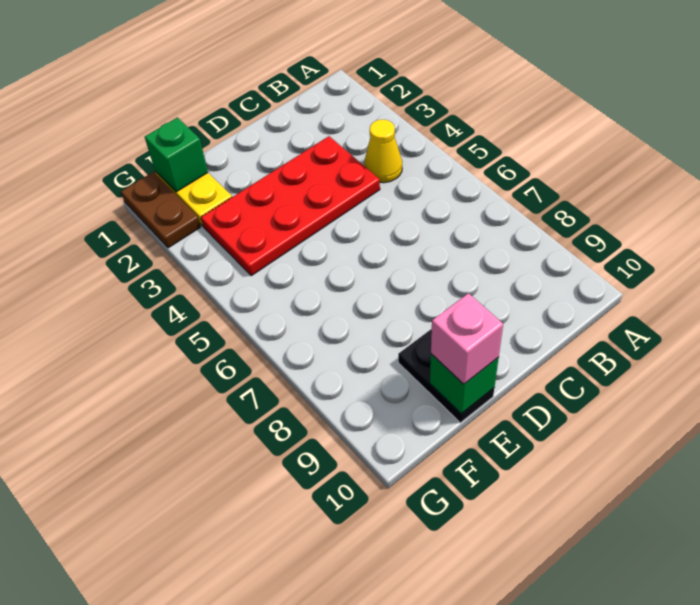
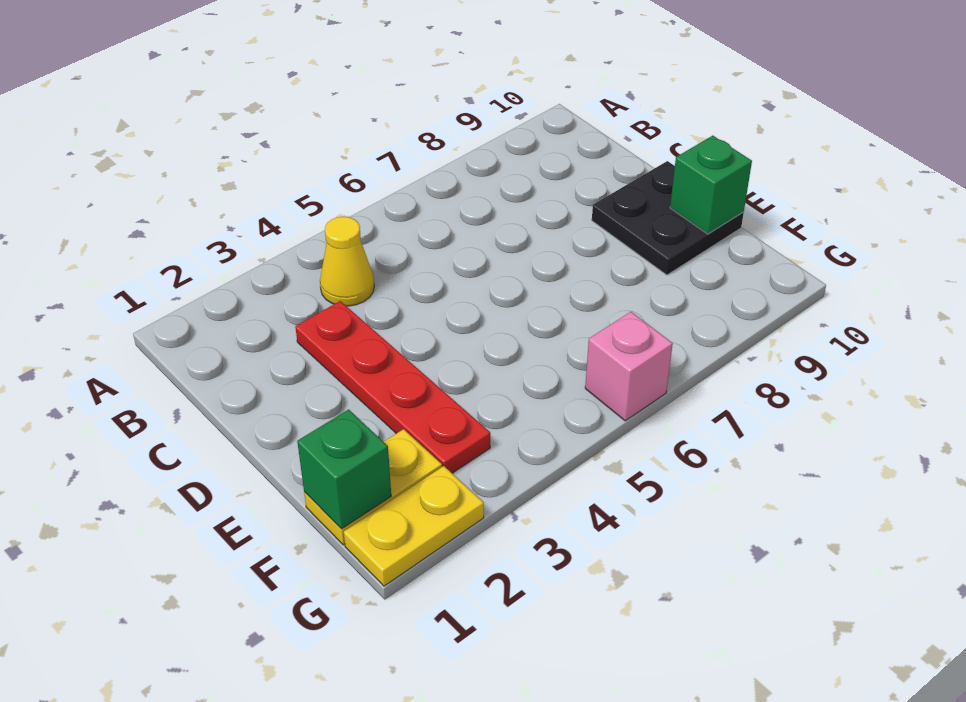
red plate C3:F4 level 1 -> red plate C3:F3 level 1
black plate E9:E10 level 1 -> black plate D9:E10 level 1
pink brick E10 level 3 -> pink brick G6 level 1
brown plate G1:G2 level 1 -> yellow plate G1:G2 level 1

